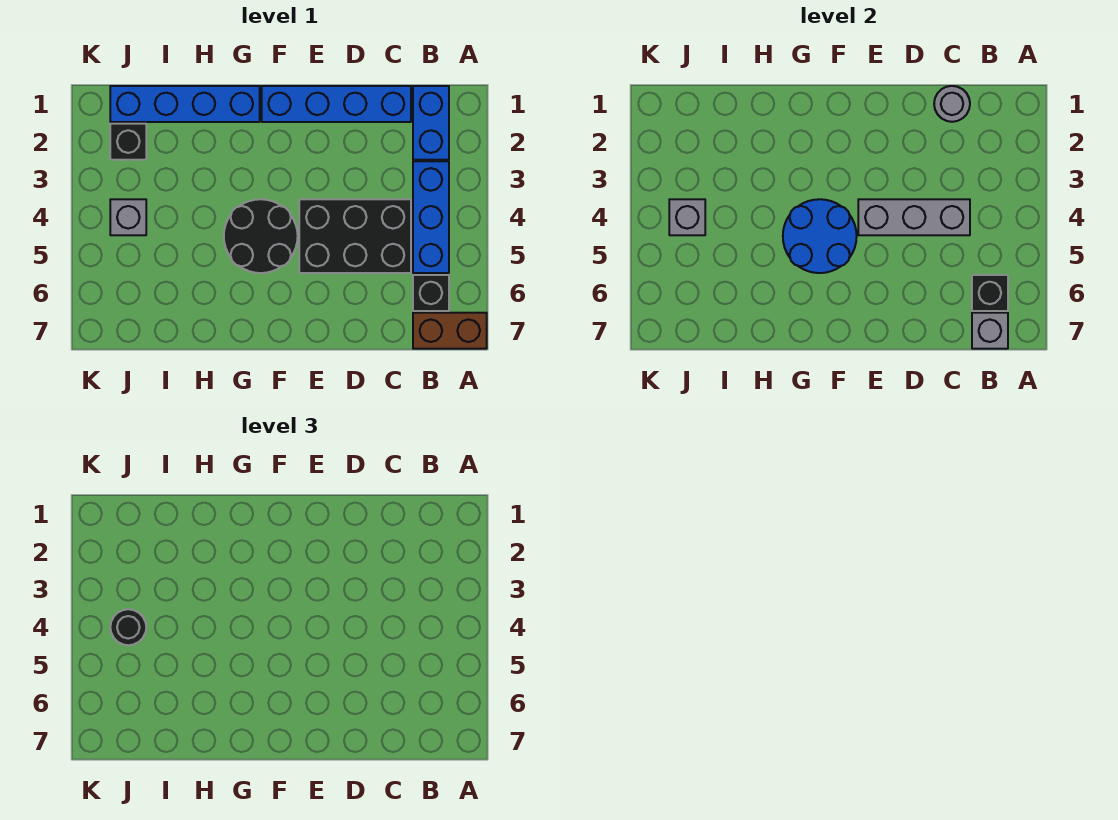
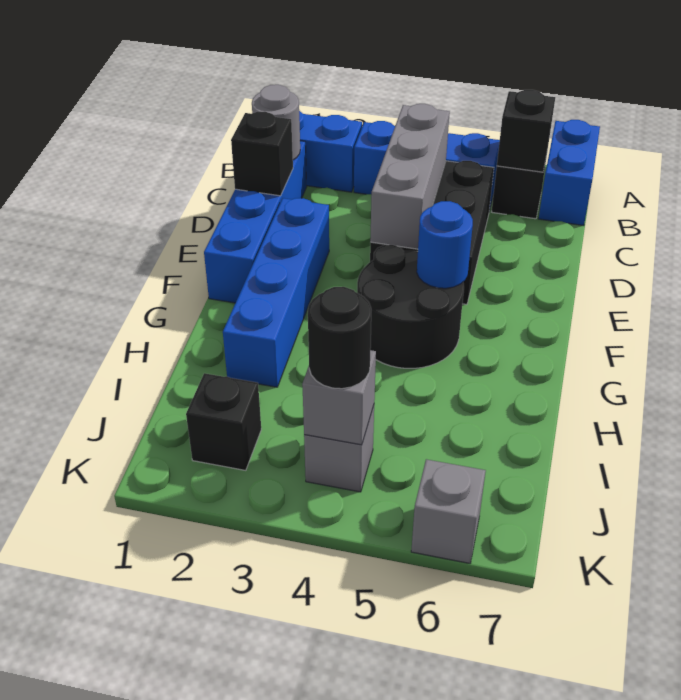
brown brick A7:B7 level 1 -> blue brick A7:B7 level 1
grey brick B7 level 2 -> grey brick K6 level 1
none -> black brick D1 level 2
blue round brick F4:G5 level 2 -> blue round brick F5 level 2
blue brick G1:J1 level 1 -> blue brick E2:H2 level 1

